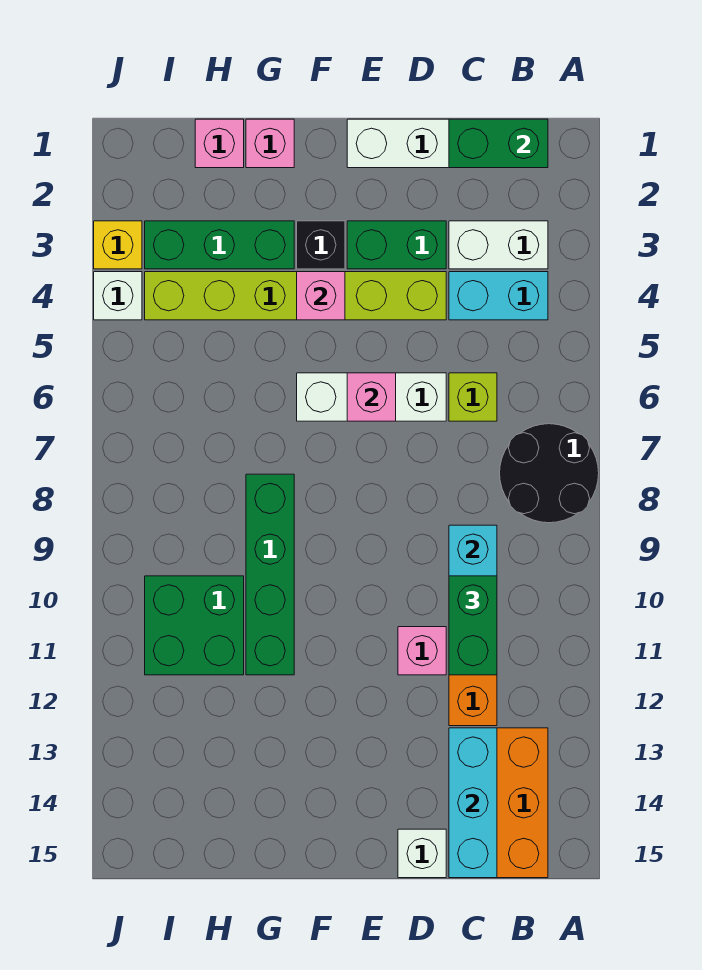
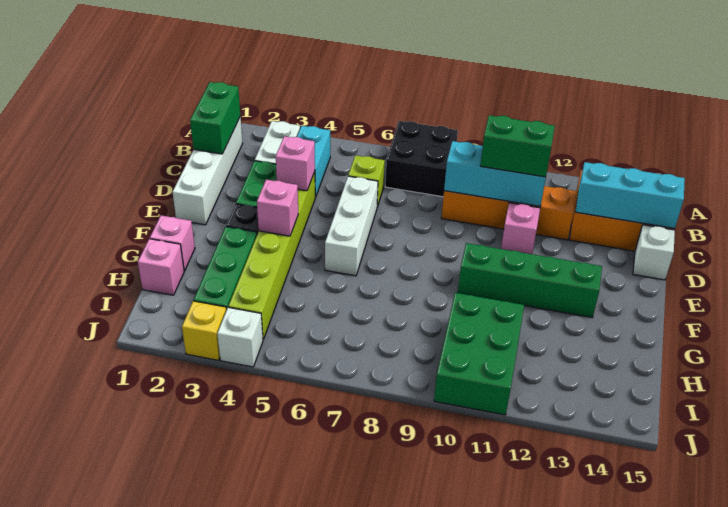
black round brick A7:B8 level 1 -> black brick A7:B8 level 1
pink brick E6 level 2 -> pink brick D4 level 2
green brick G8:G11 level 1 -> green brick F10:F13 level 1
green brick H10:I11 level 1 -> green brick H10:J11 level 1

